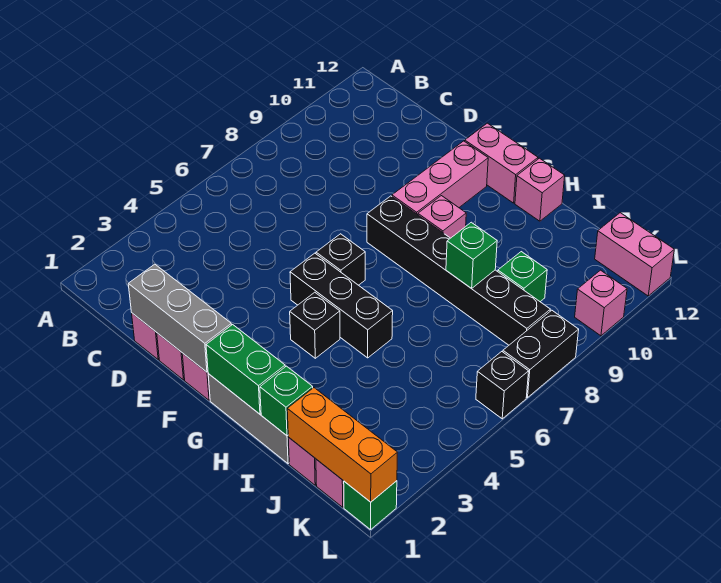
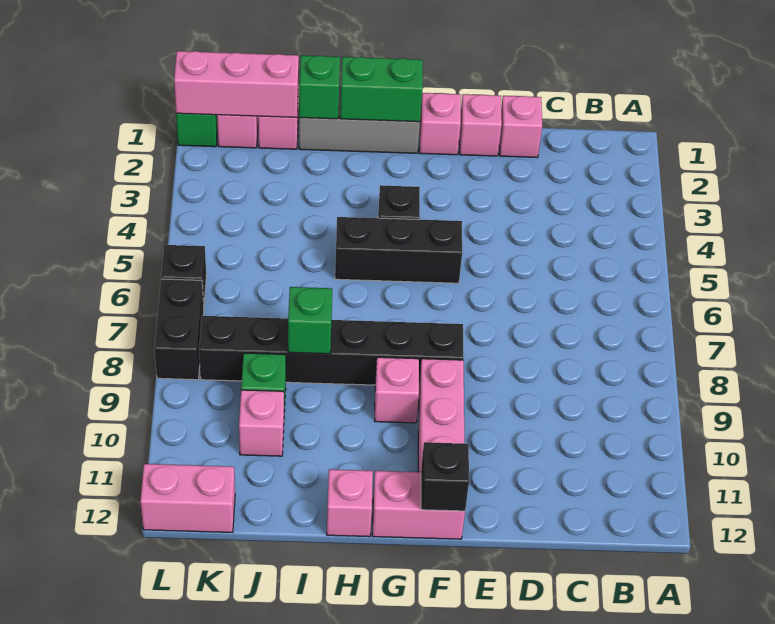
grey brick D1:F1 level 2 -> none
black brick F6 level 1 -> black brick F12 level 2
orange brick J1:L1 level 2 -> pink brick J1:L1 level 2
pink brick L10 level 1 -> pink brick J10 level 1

